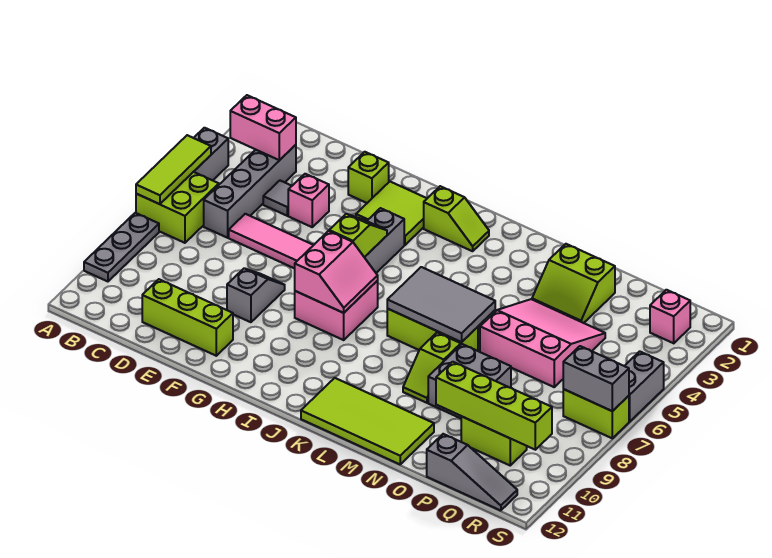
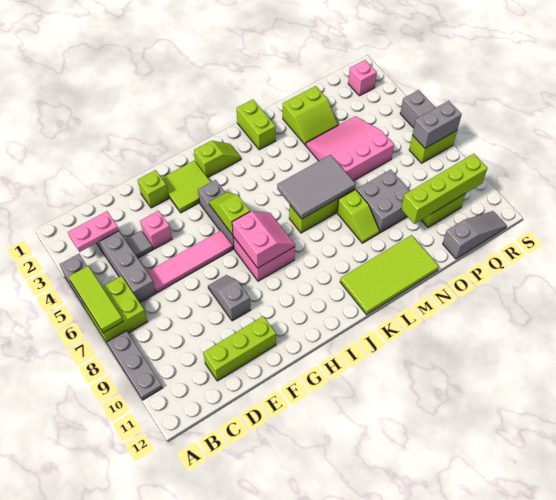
pink brick B3:C3 level 2 -> pink plate B3:C3 level 2
none -> lime brick L1:L2 level 1

